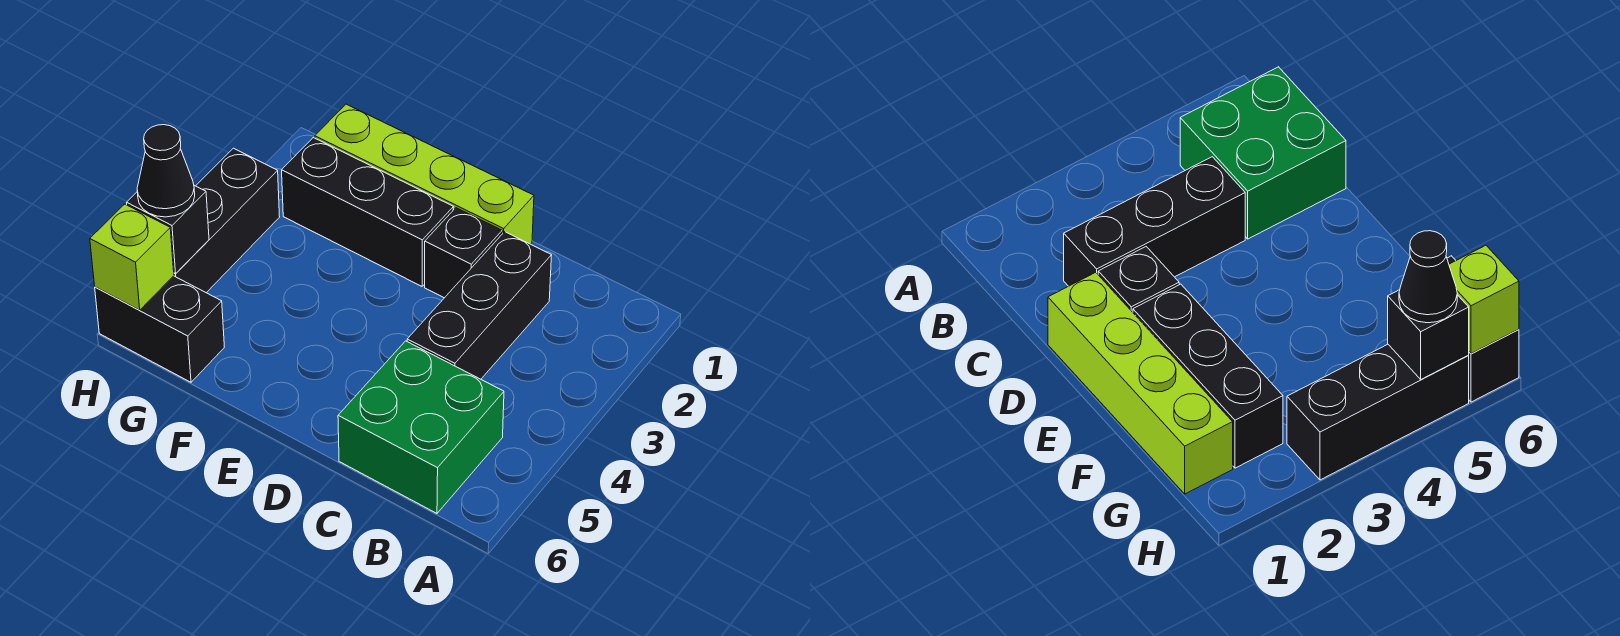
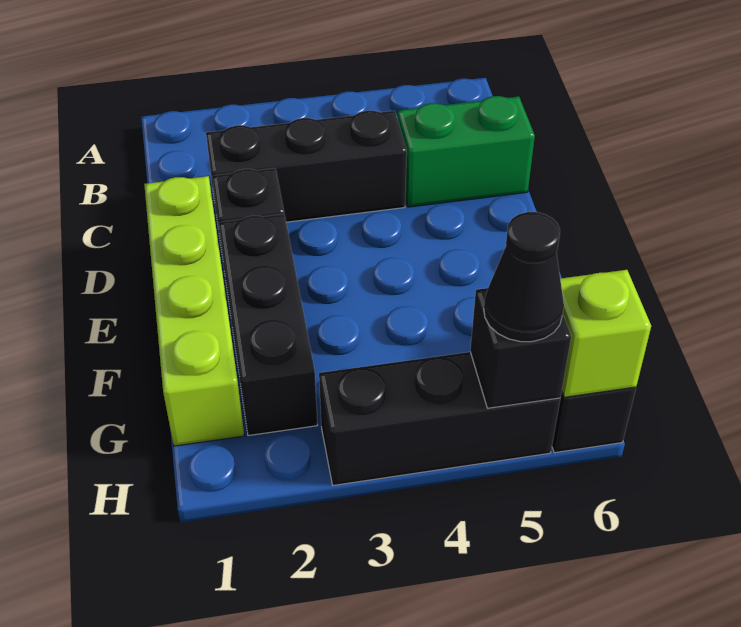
green brick B5:C6 level 1 -> green brick C5:C6 level 1

